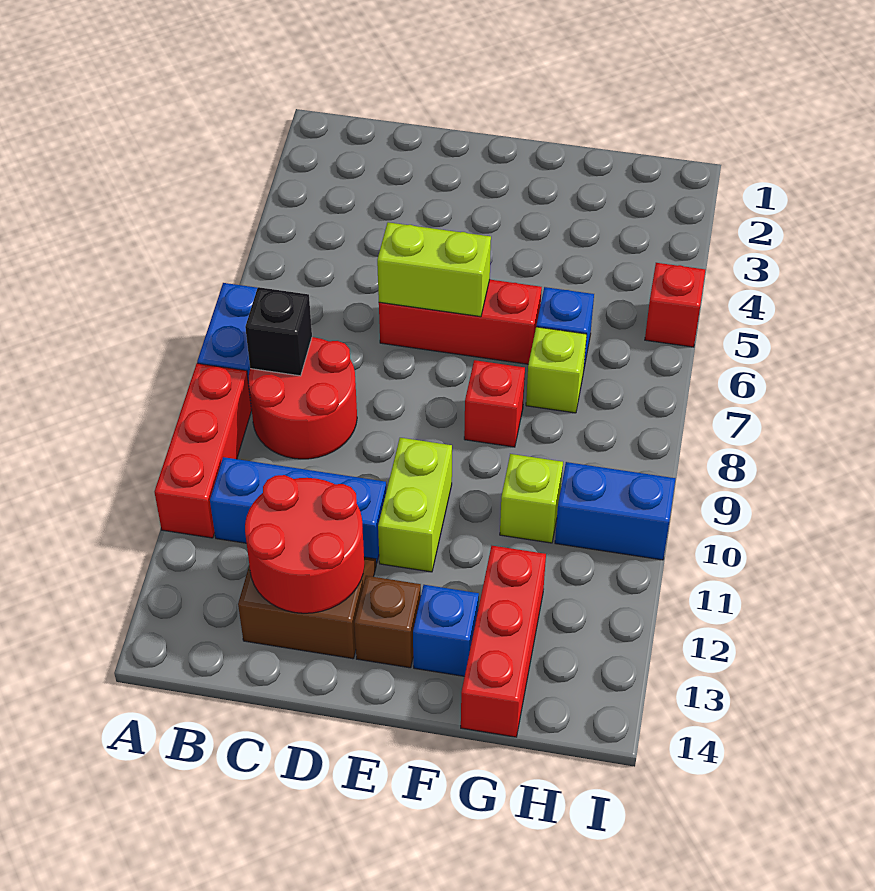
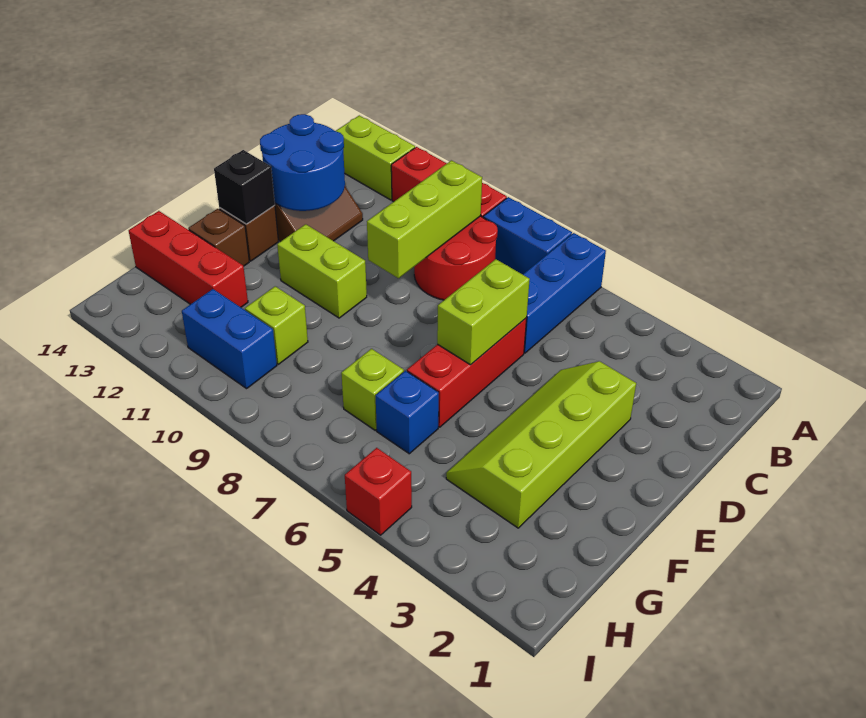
none -> lime brick A12:A13 level 1
black brick B8 level 2 -> black brick E13 level 2
none -> lime brick B9:D9 level 2
blue brick B11:D11 level 1 -> blue brick A6:C6 level 1
red round brick C12:D13 level 2 -> blue round brick C12:D13 level 2
none -> lime slope D3:G4 level 1 top 3
red brick F8 level 1 -> none
blue brick F13 level 1 -> brown brick F13 level 1
blue brick H10:I10 level 1 -> blue brick H10:H11 level 1

